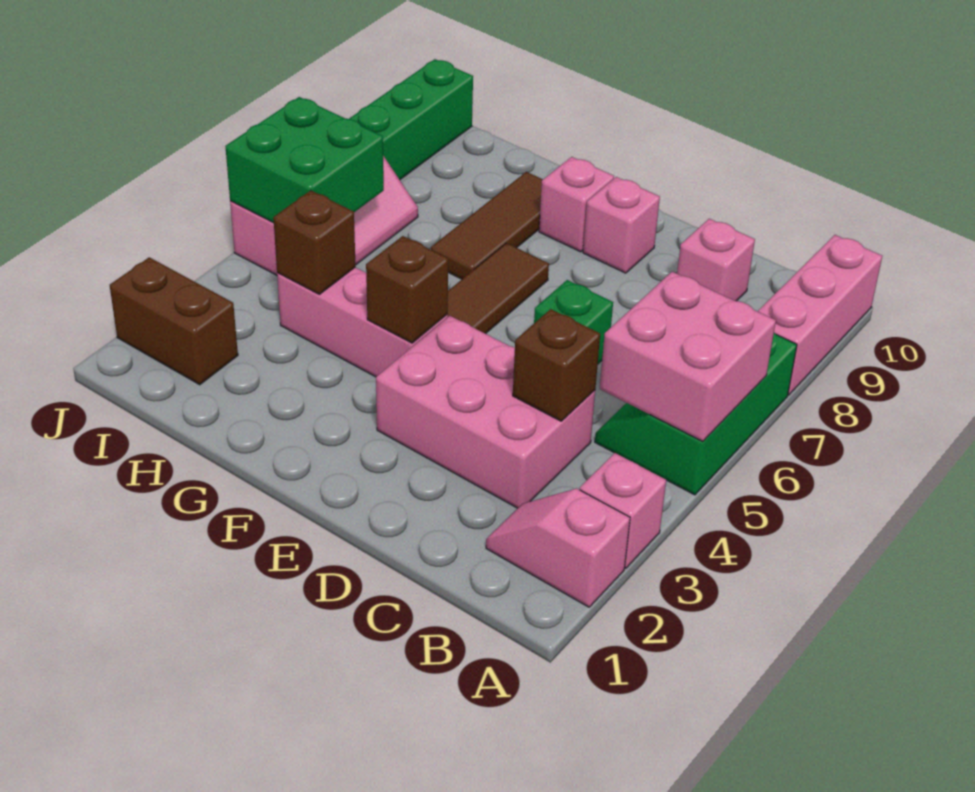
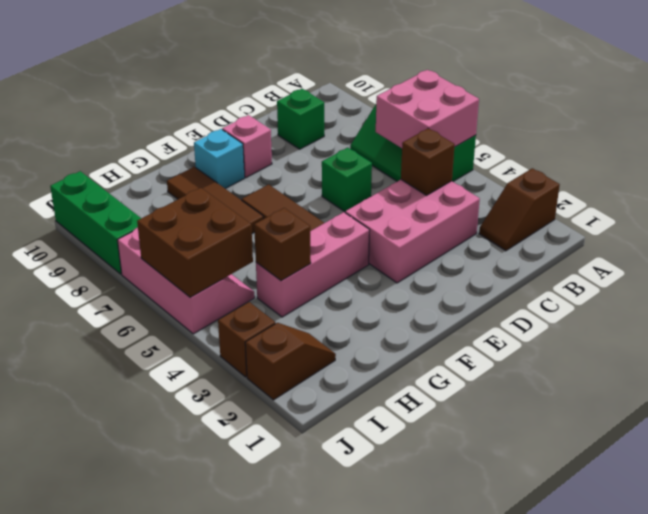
pink slope A2:B2 level 1 top A -> brown slope A2:B2 level 1 top A
pink brick A3 level 1 -> none
pink brick A8:A10 level 1 -> none
pink brick C9 level 1 -> green brick C9 level 1
brown brick F4 level 2 -> brown brick J3 level 1
pink brick F9 level 1 -> cyan brick F9 level 1
brown brick I2:J2 level 1 -> brown slope I2:J2 level 1 top J
green brick I5:J6 level 2 -> brown brick I5:J6 level 2

